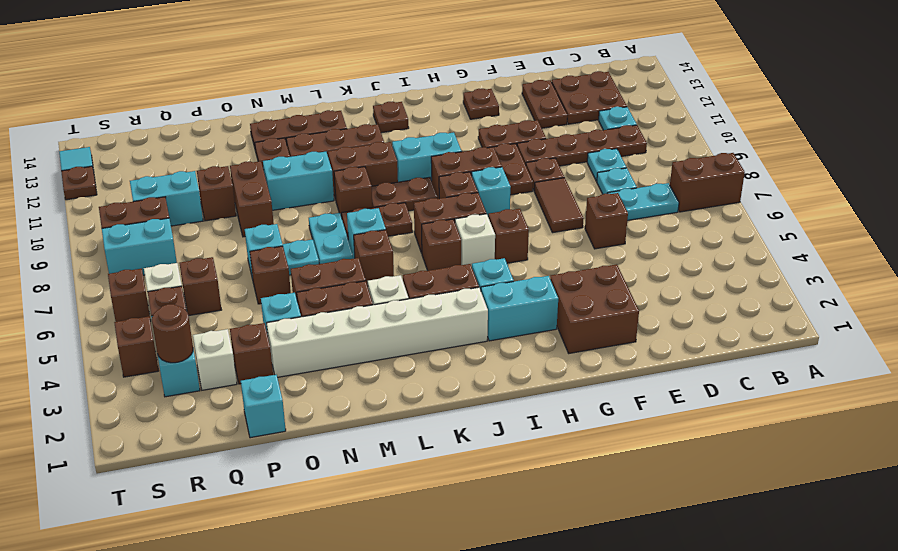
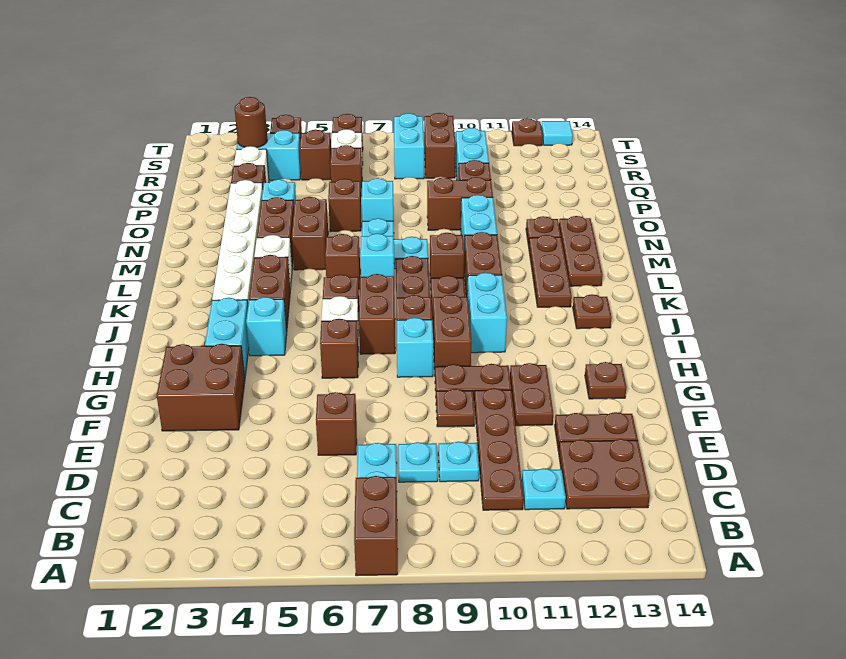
brown tile F7:F8 level 1 -> none
cyan brick P1 level 1 -> none

